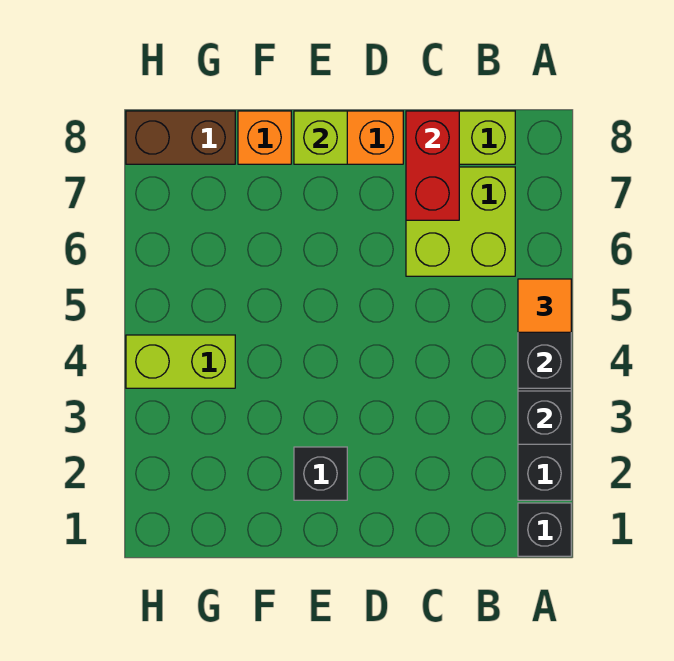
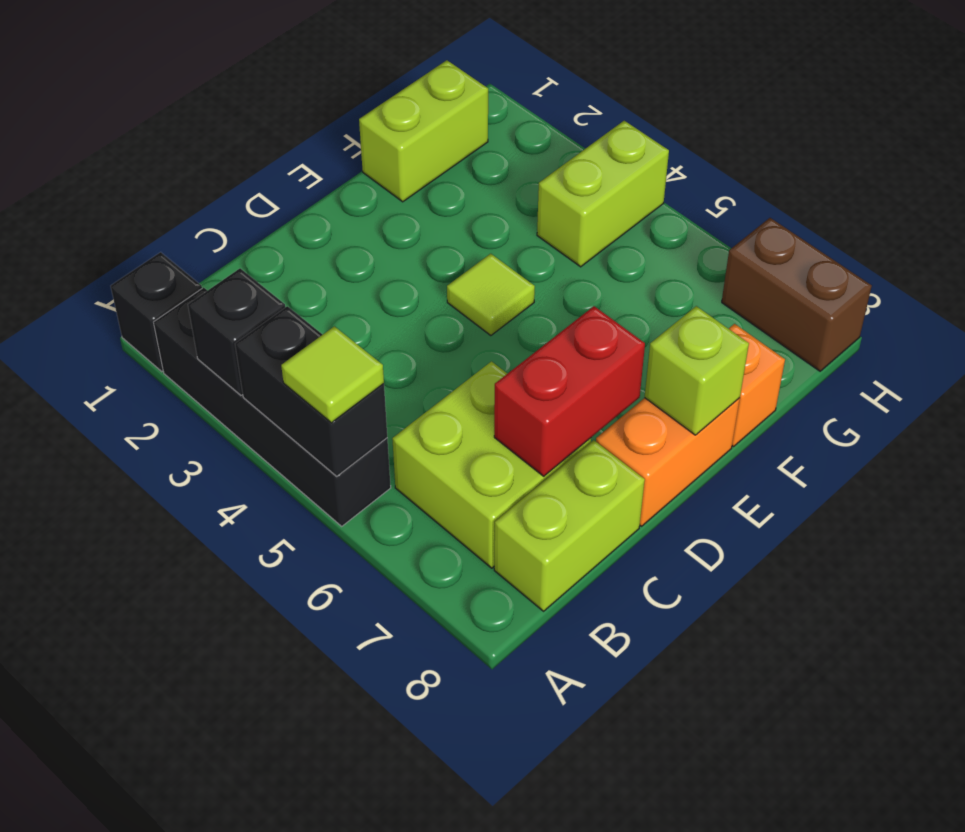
orange tile A5 level 3 -> lime tile A5 level 3
red brick C7:C8 level 2 -> red brick C7:D7 level 2
black brick E2 level 1 -> none
none -> lime tile E4 level 1
none -> lime brick F1:G1 level 1
brown brick G8:H8 level 1 -> brown brick H7:H8 level 1

